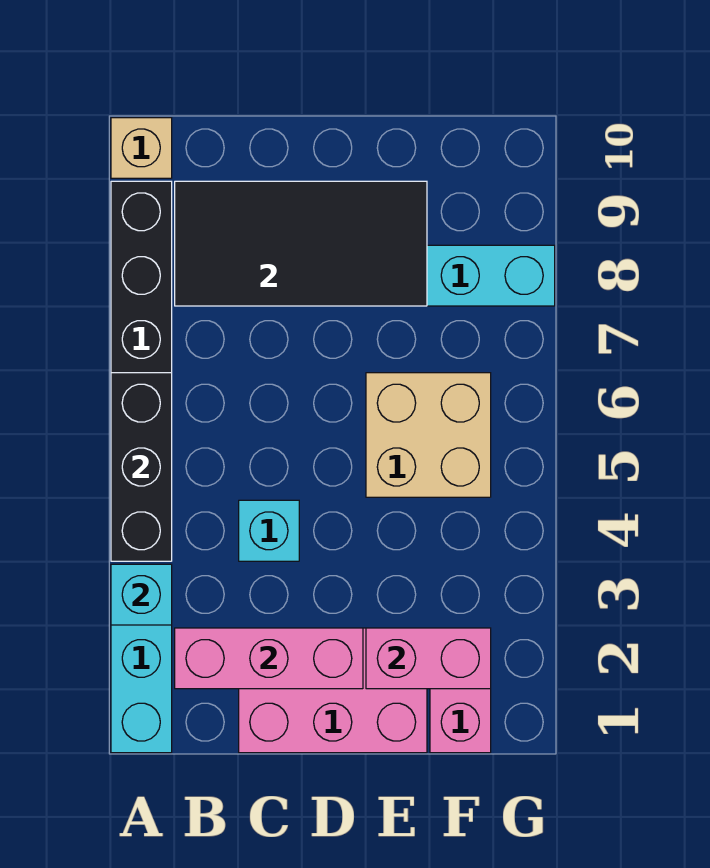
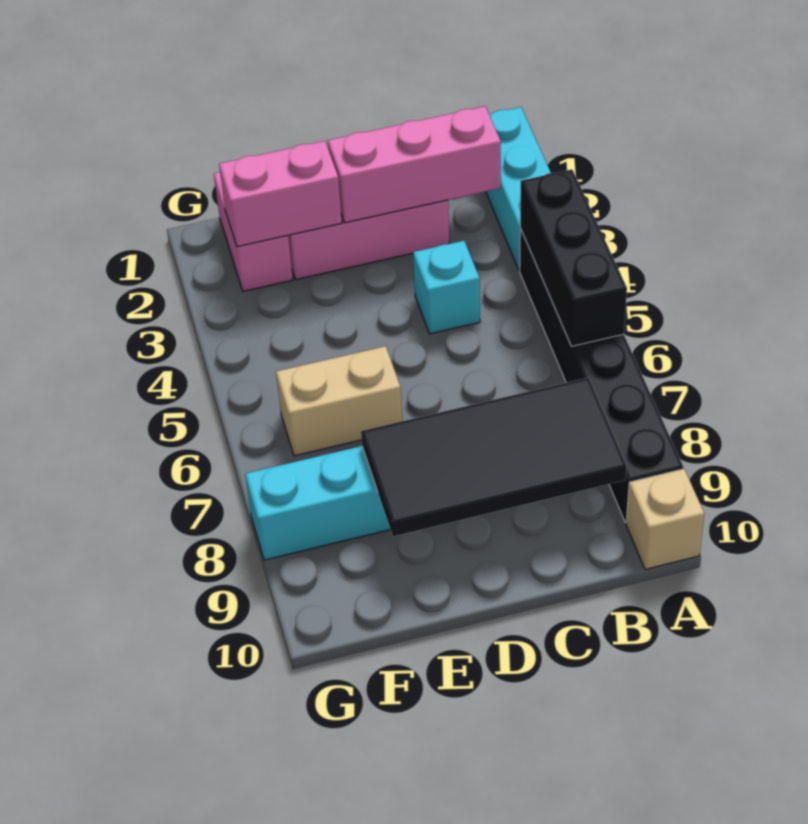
cyan brick A3 level 2 -> none
tan brick E5:F6 level 1 -> tan brick E6:F6 level 1

